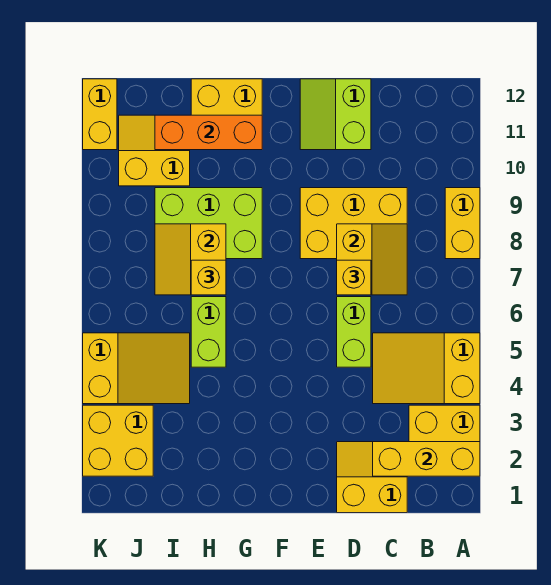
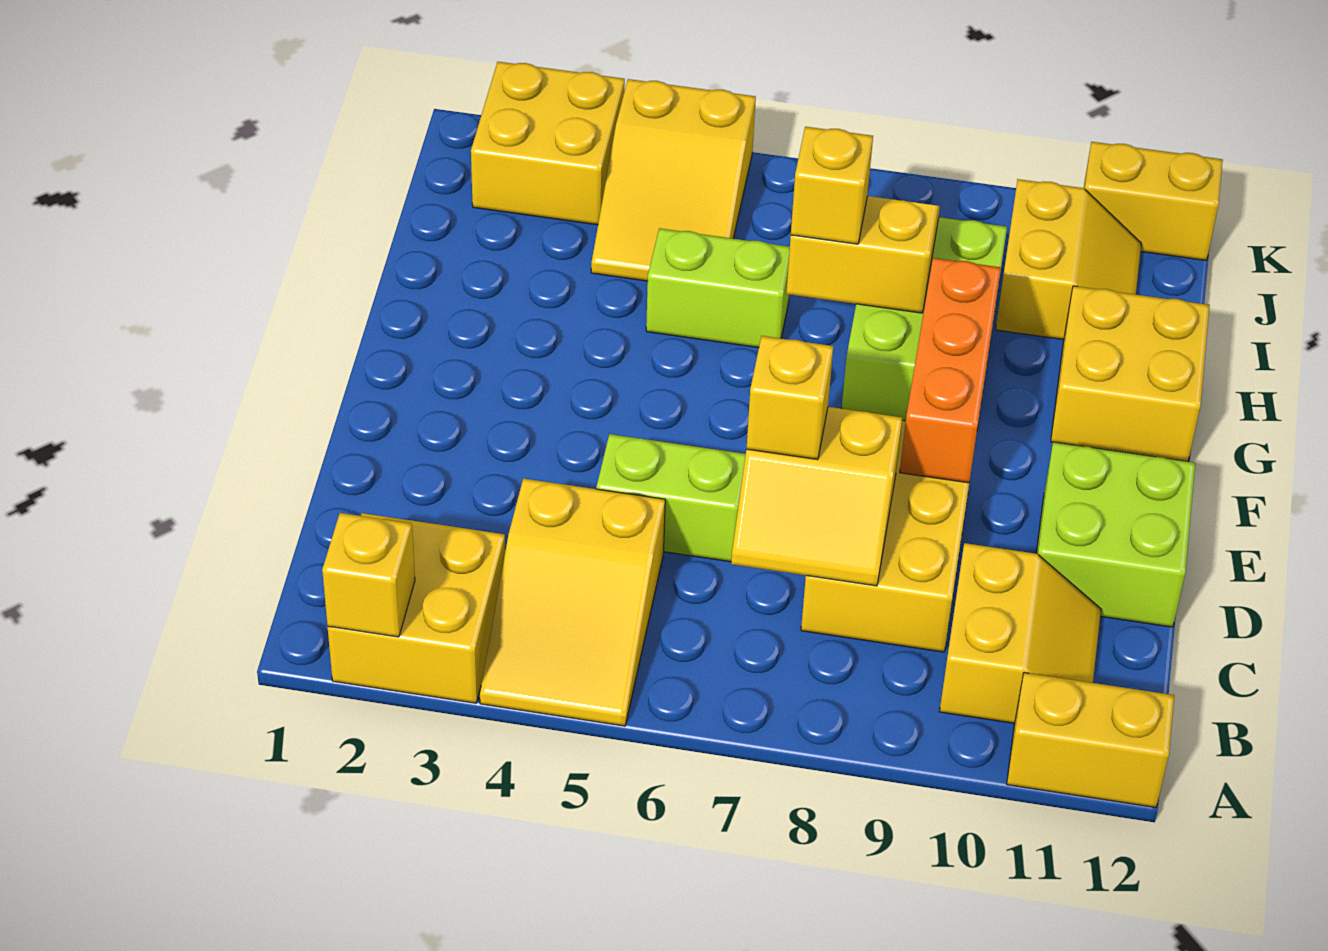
yellow brick A2:C2 level 2 -> yellow brick A2 level 2
yellow slope A4:C5 level 1 top A -> yellow slope A4:C5 level 1 top C
yellow brick A8:A9 level 1 -> yellow brick A11:A12 level 1
yellow slope C1:D2 level 1 top 1 -> yellow slope B10:C11 level 1 top 10
lime slope D11:E12 level 1 top D -> lime brick D11:E12 level 1
orange brick G11:I11 level 2 -> orange brick E9:G9 level 2

